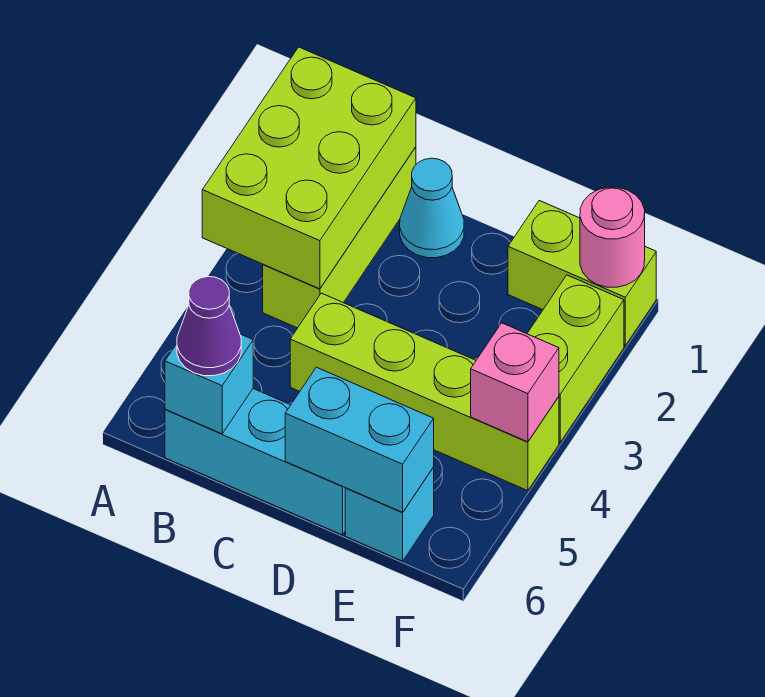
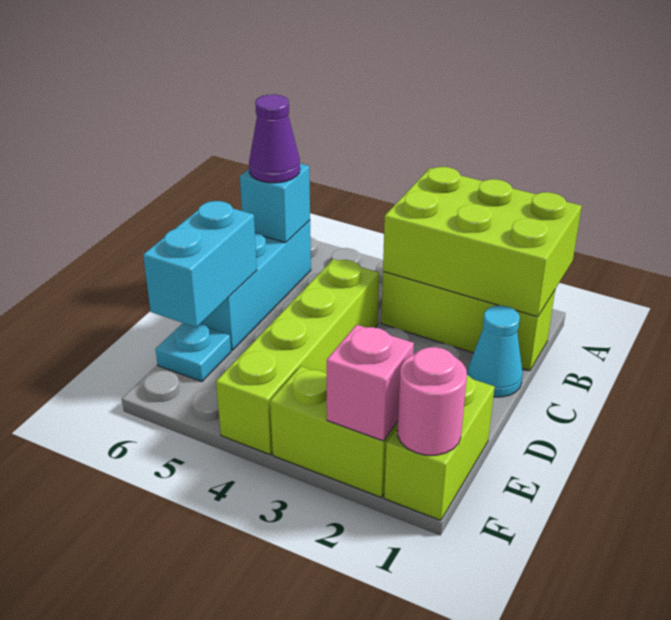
cyan brick E6 level 1 -> cyan plate E6 level 1
pink brick F4 level 2 -> pink brick F2 level 2

